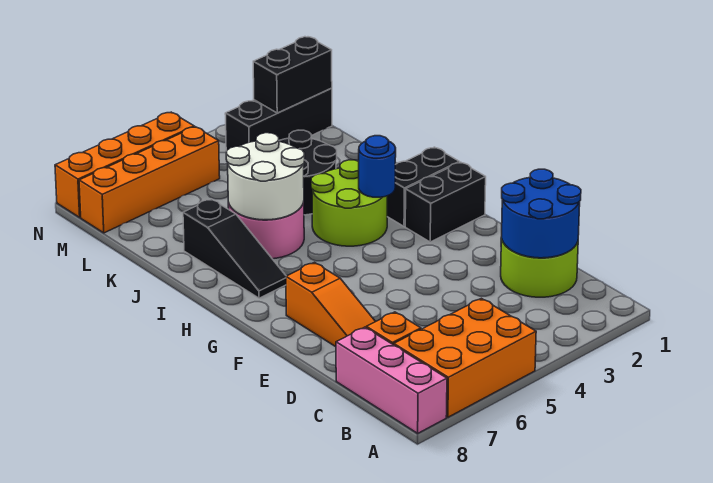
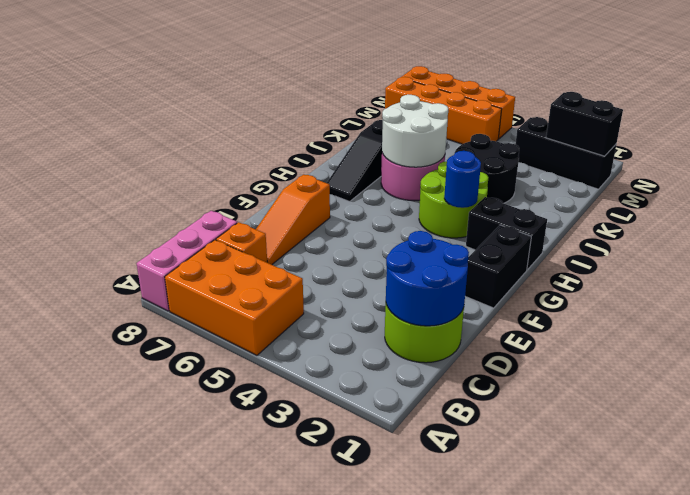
black brick G1:G2 level 1 -> black brick F1:G1 level 1

